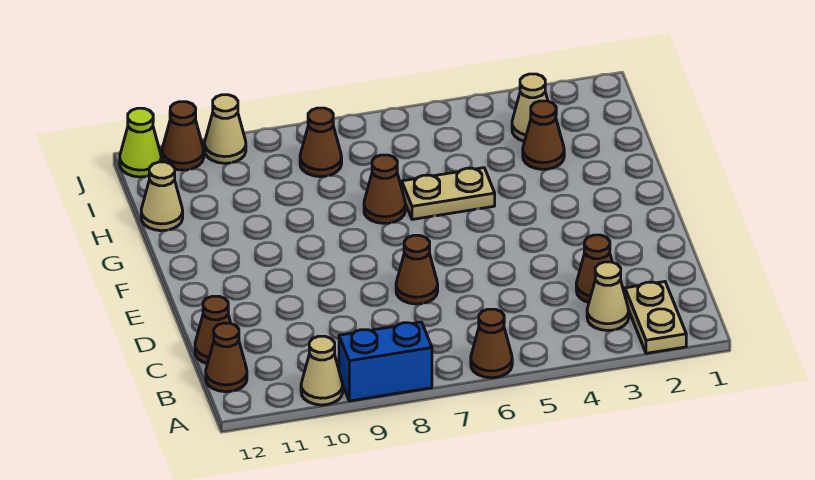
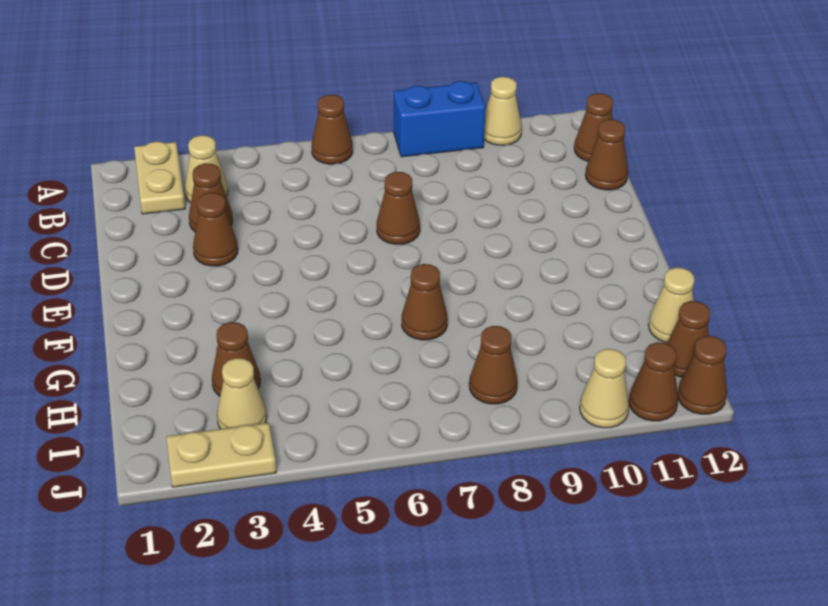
none -> brown cone D3 level 1
tan plate G5:G6 level 1 -> tan plate J2:J3 level 1
none -> brown cone I12 level 1
lime cone J12 level 1 -> brown cone J12 level 1

